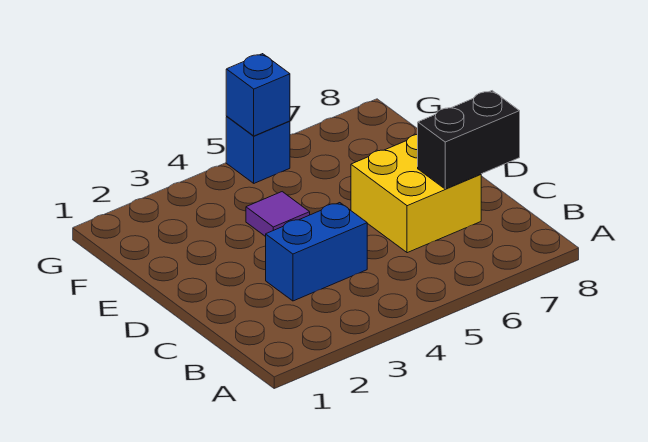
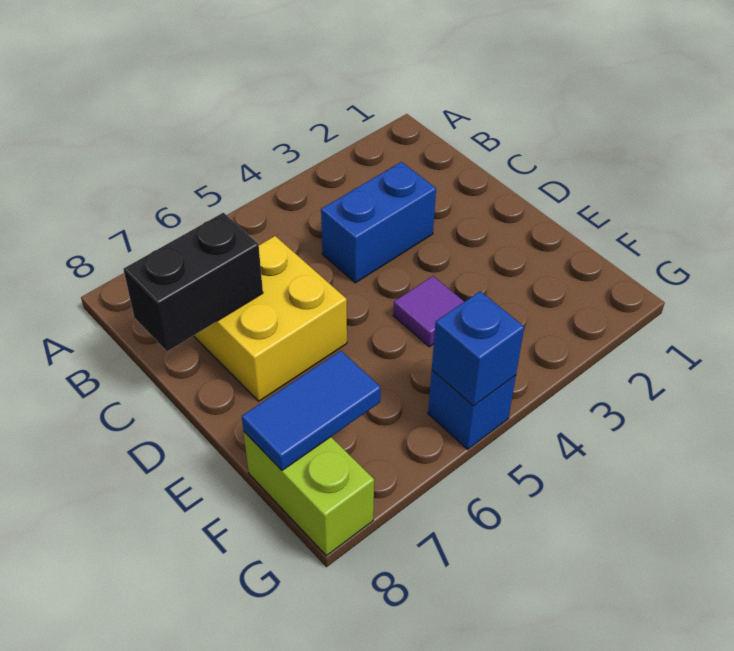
none -> blue tile F7:F8 level 2
none -> lime brick F8:G8 level 1

